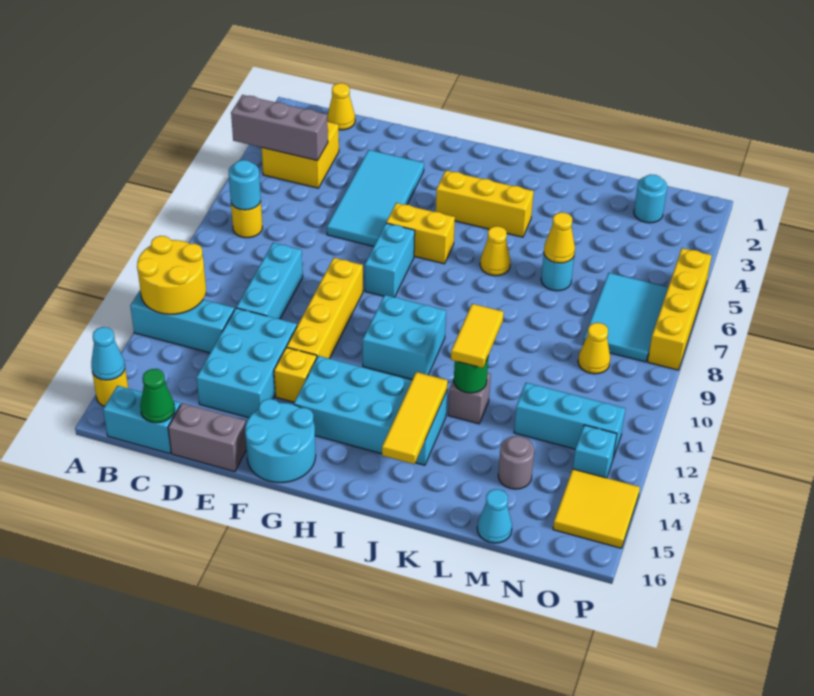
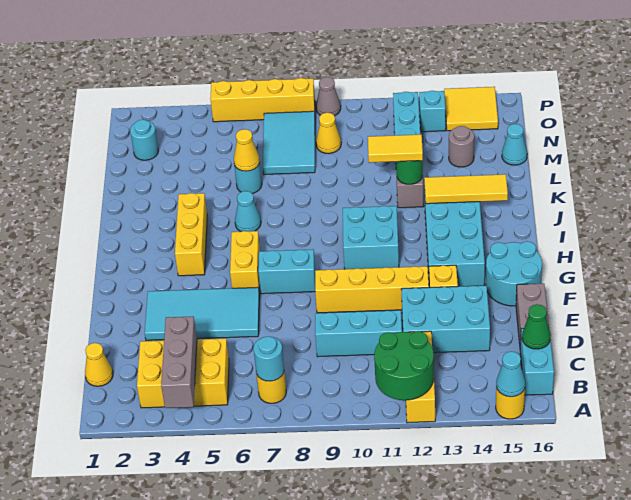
yellow round brick A11:B12 level 2 -> green round brick A11:B12 level 2
cyan brick A12:C12 level 1 -> yellow brick A12:C12 level 1
yellow brick B3:C4 level 1 -> yellow brick B3:C5 level 1
yellow cone J6 level 1 -> cyan cone J6 level 1
cyan tile N6:O8 level 1 -> cyan tile M7:O8 level 1
none -> grey cone P9 level 1

